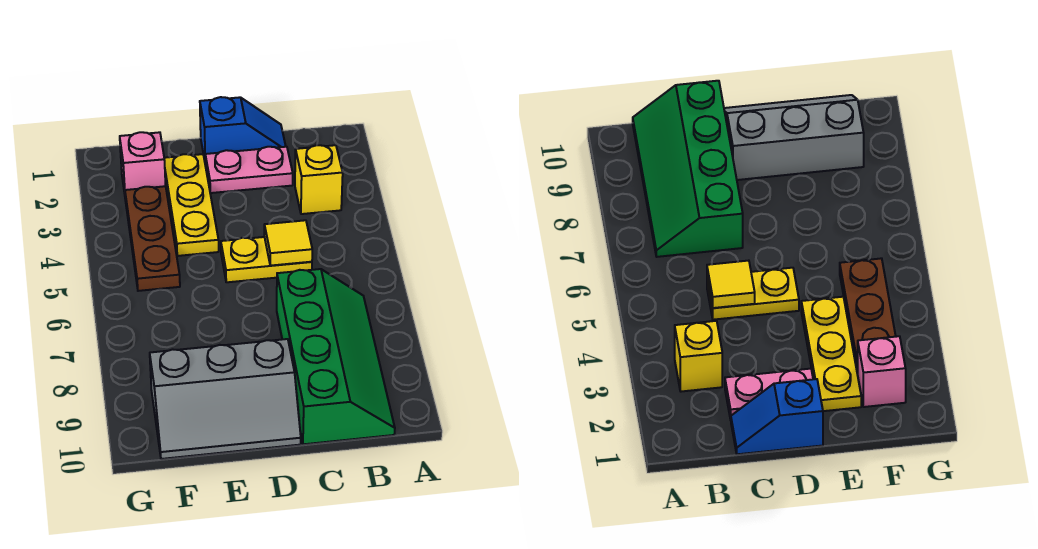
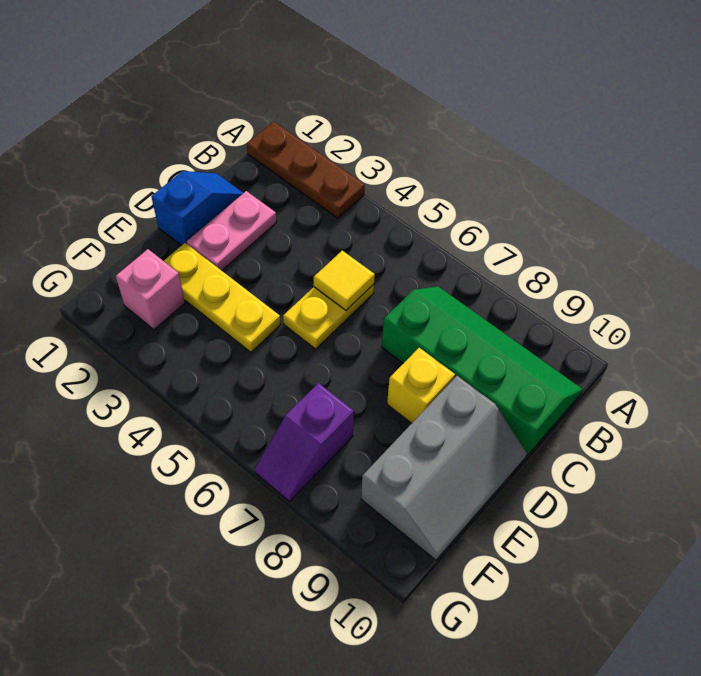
yellow brick B3 level 1 -> yellow brick D8 level 1
brown plate F3:F5 level 1 -> brown plate A1:A3 level 1
none -> purple slope F7:G7 level 1 top F

